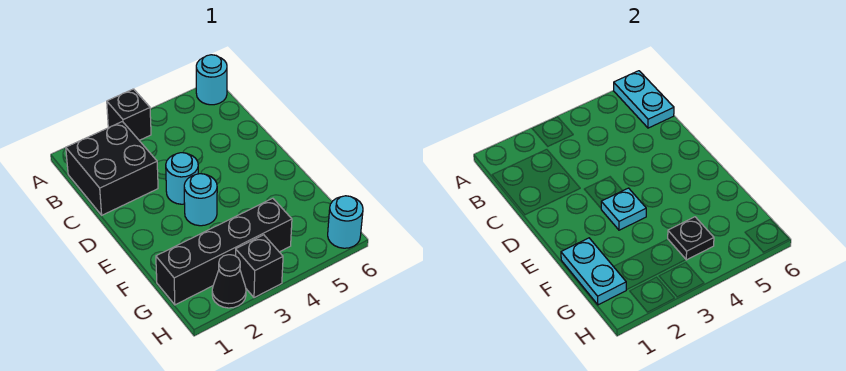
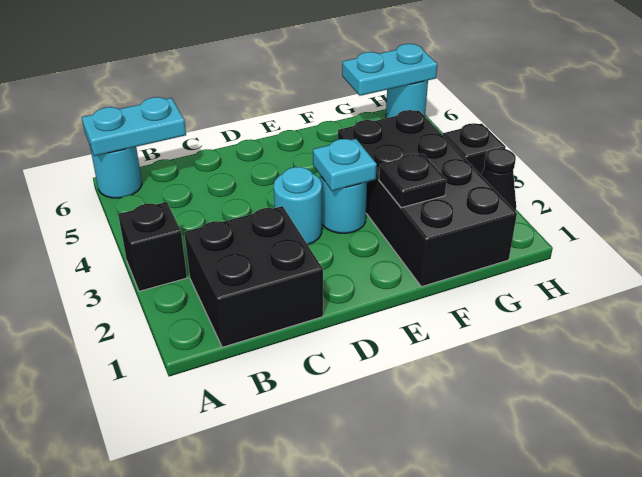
cyan plate F1:G1 level 2 -> cyan plate G6:H6 level 2
black brick G1:G4 level 1 -> black brick F1:G4 level 1
black plate G4 level 2 -> black plate F2 level 2

